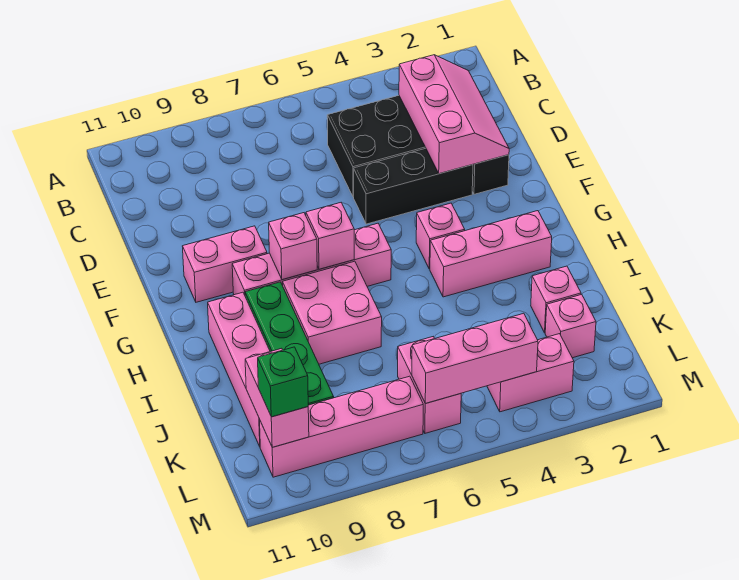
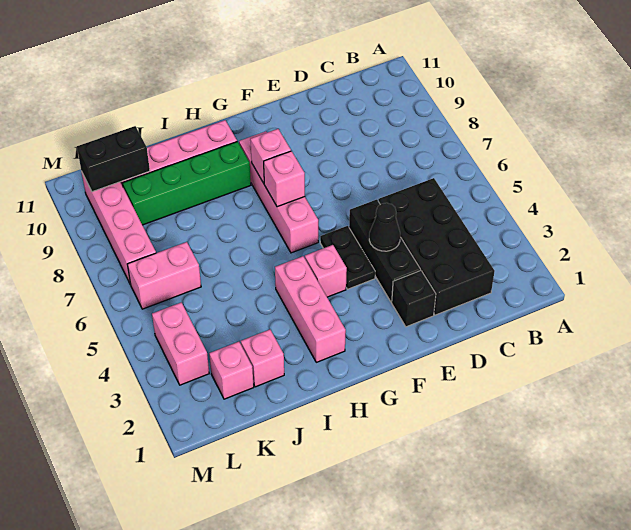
pink slope C2:E3 level 2 top 3 -> none
none -> black cone E4 level 2
none -> black plate F4:F5 level 1
pink brick F9:F10 level 1 -> none
pink brick H7:I8 level 1 -> none
pink brick K10:L10 level 2 -> black brick K10:L10 level 2
pink brick L4:L6 level 2 -> none
green brick L10 level 3 -> none

